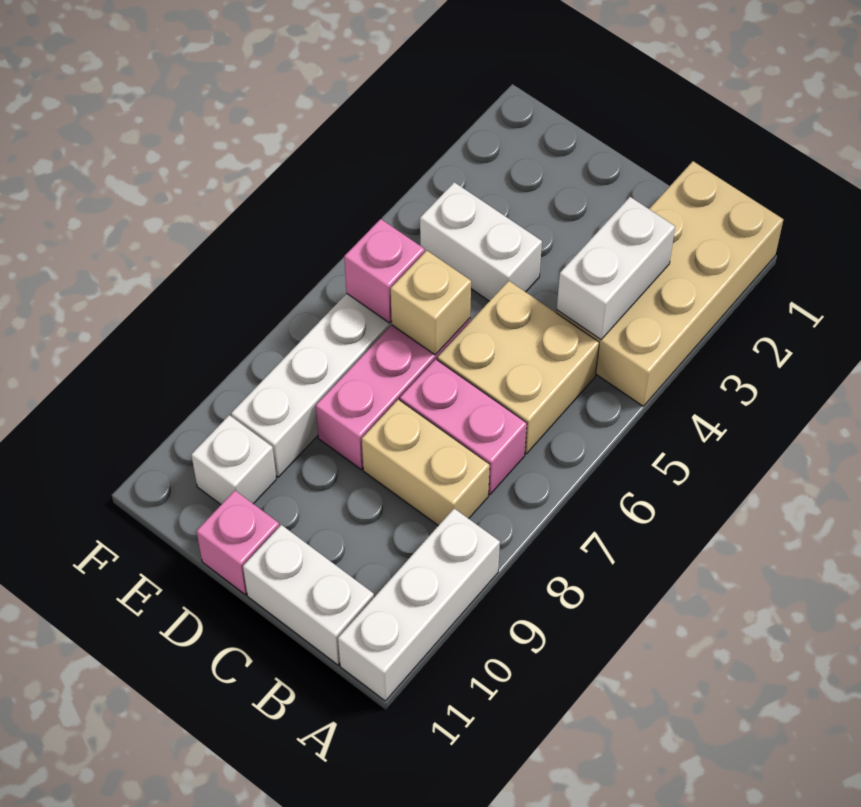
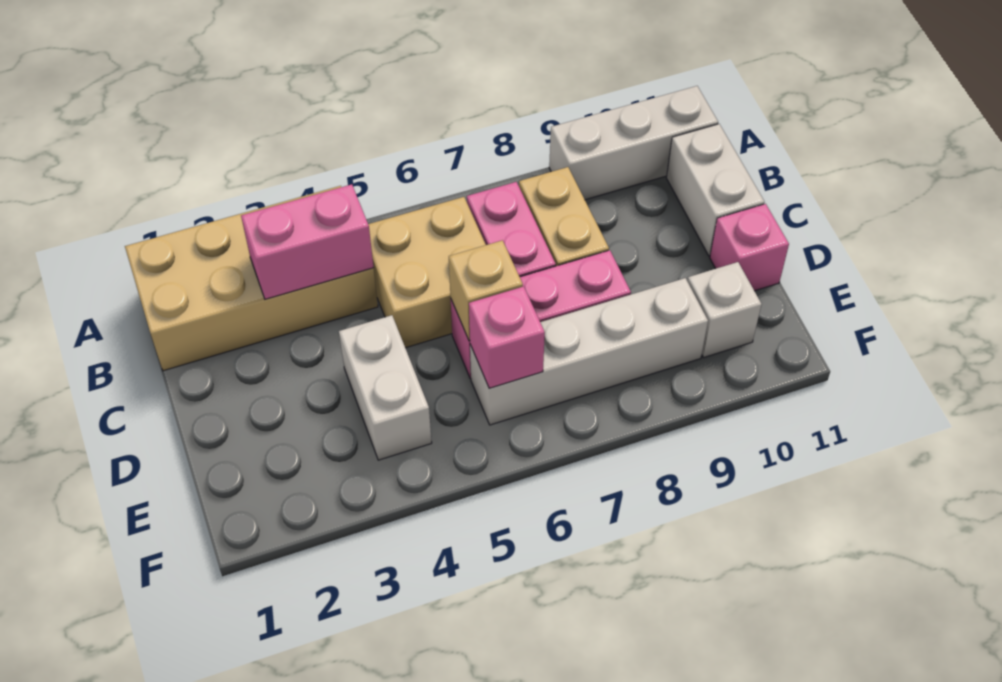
white brick B3:B4 level 2 -> pink brick B3:B4 level 2

